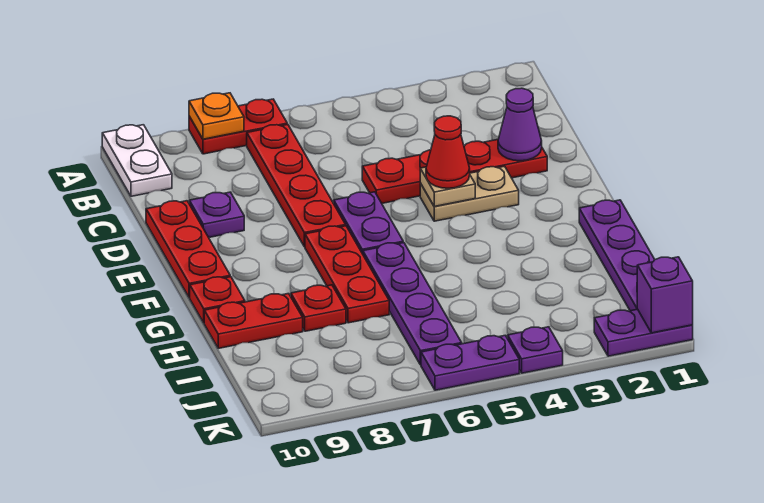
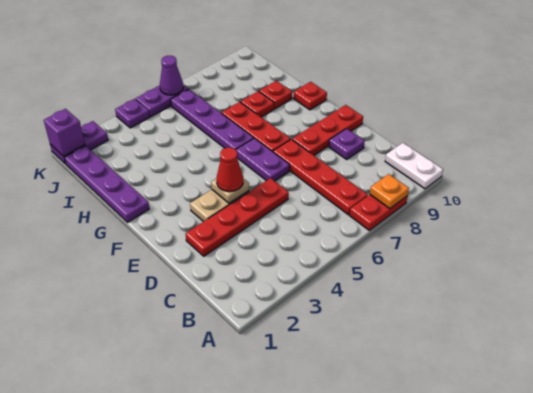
purple cone D2 level 2 -> purple cone K6 level 2
red plate D10:F10 level 1 -> red plate E8:E10 level 1
red plate H9:H10 level 1 -> red plate H9 level 1

